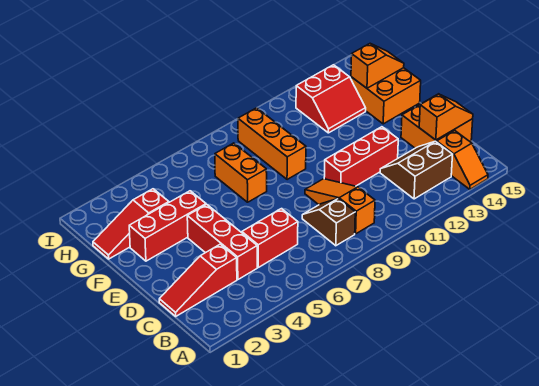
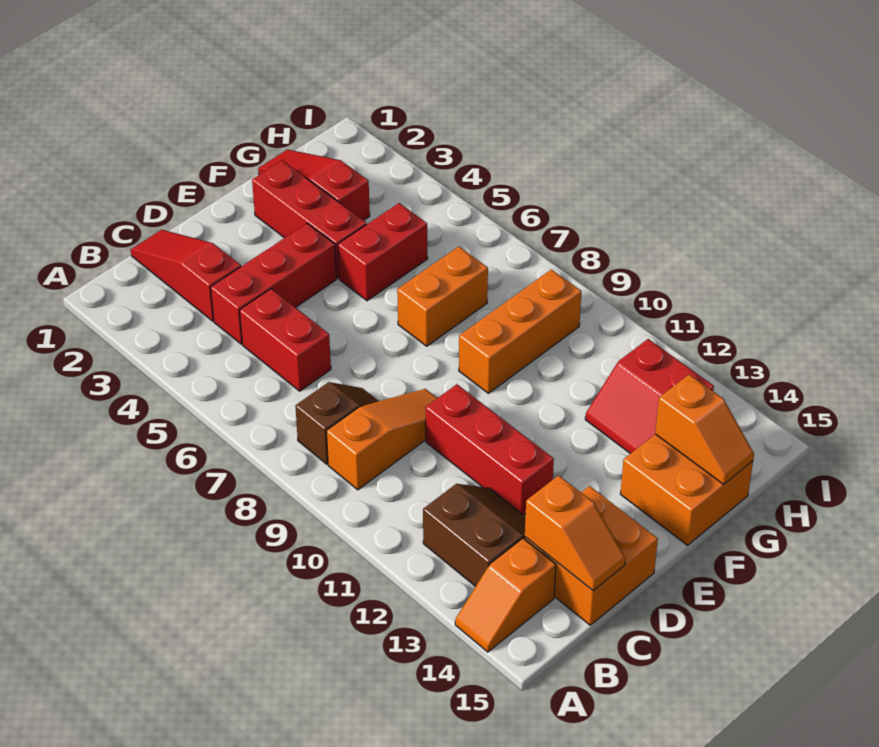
none -> red brick F5:G5 level 1

